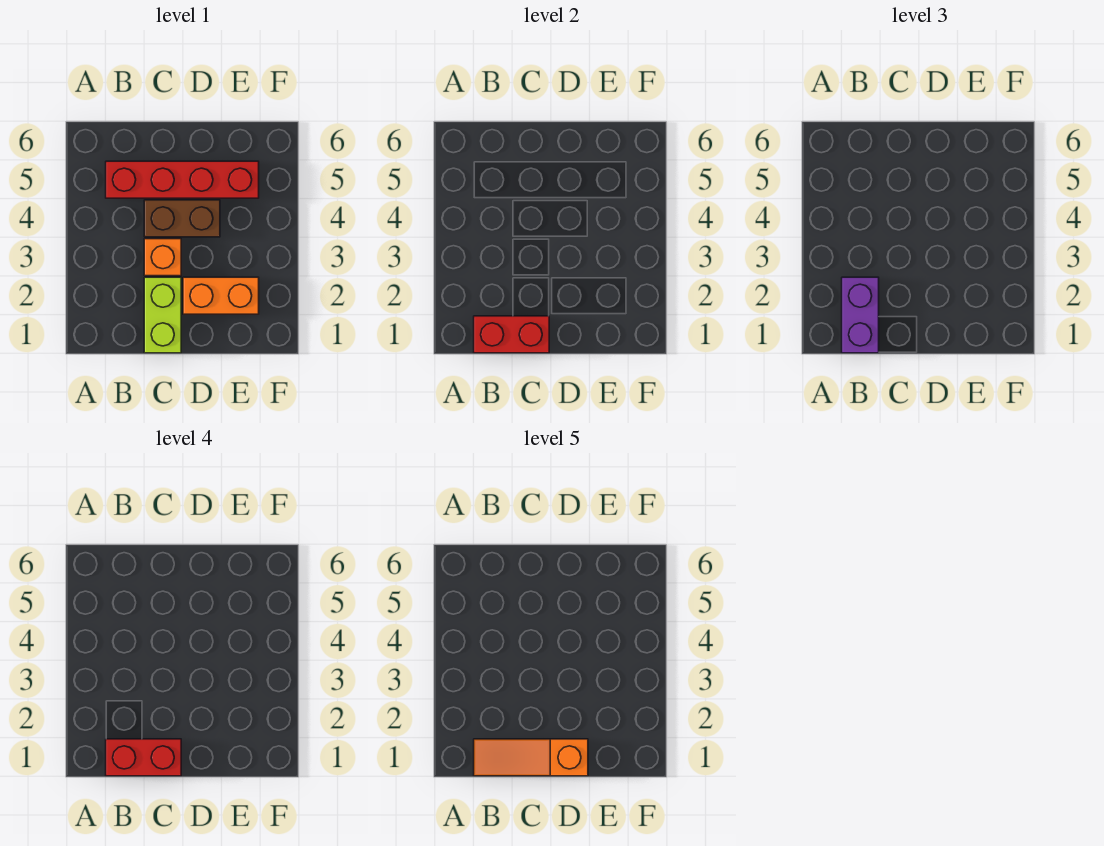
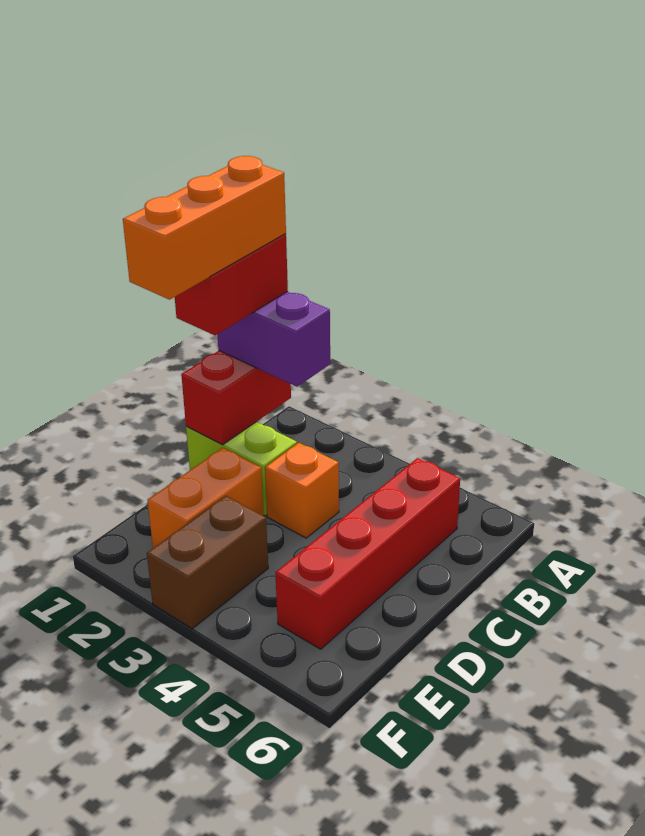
orange slope B1:D1 level 5 top D -> orange brick B1:D1 level 5
brown brick C4:D4 level 1 -> brown brick E3:F3 level 1

